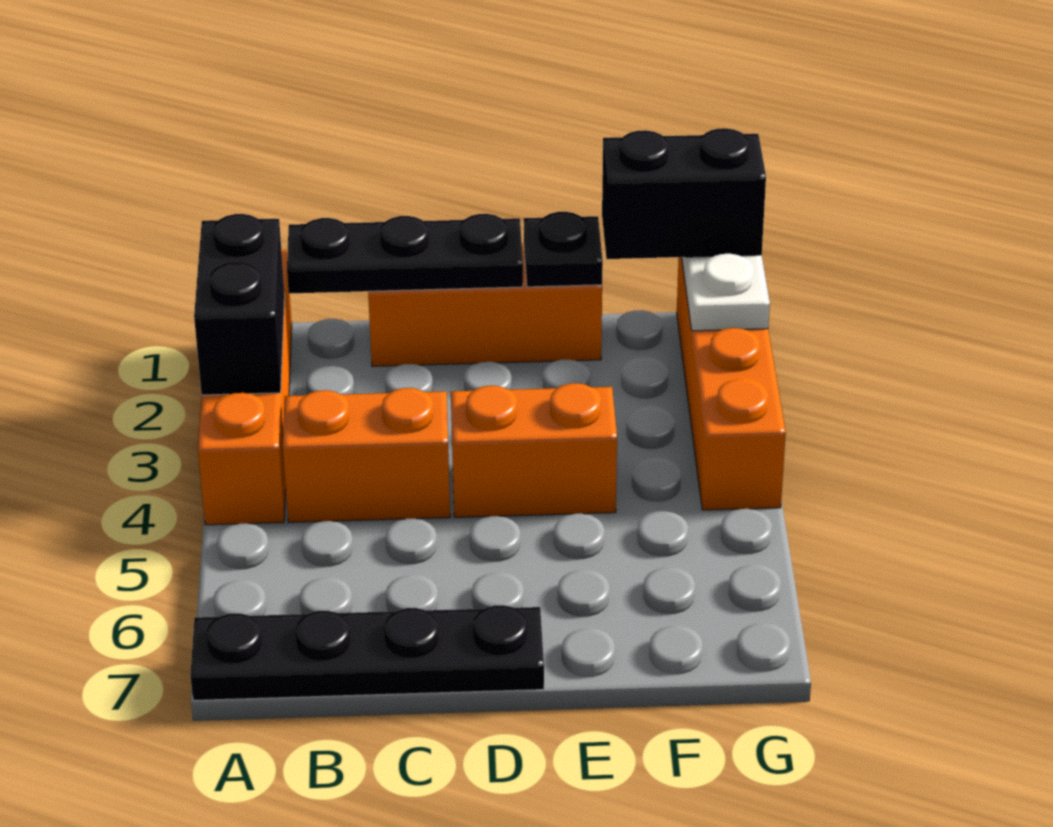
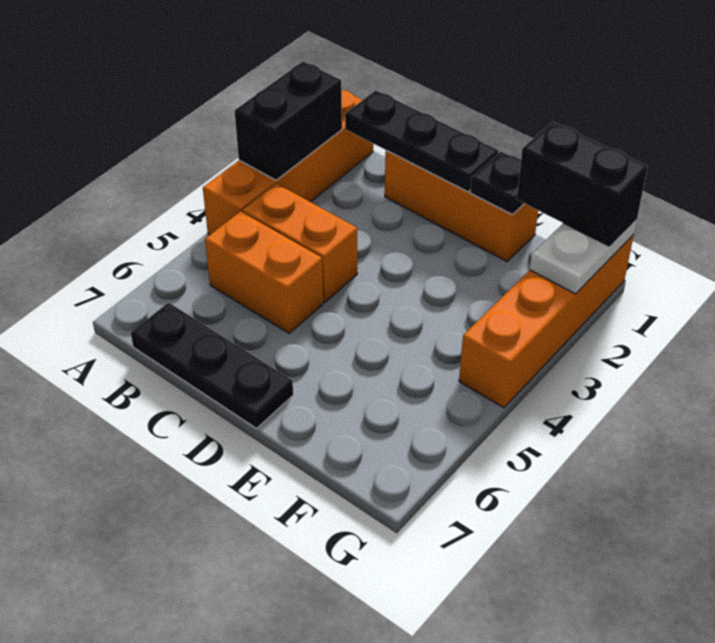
black plate A7:D7 level 1 -> black plate B7:D7 level 1
orange brick D4:E4 level 1 -> orange brick B5:C5 level 1

